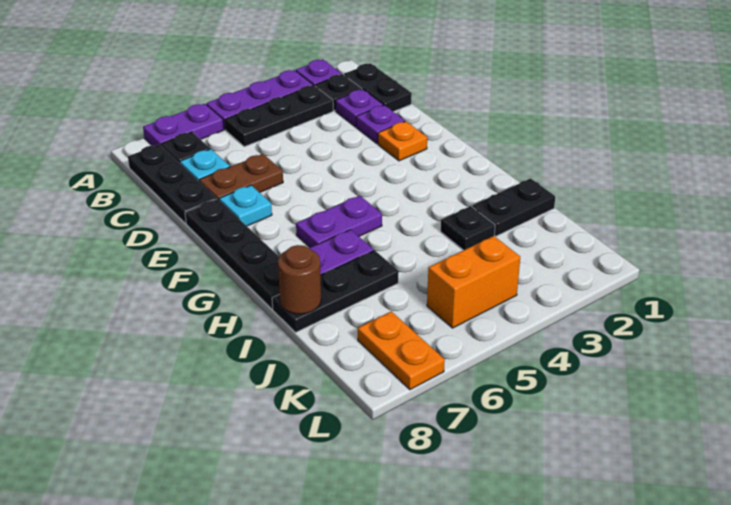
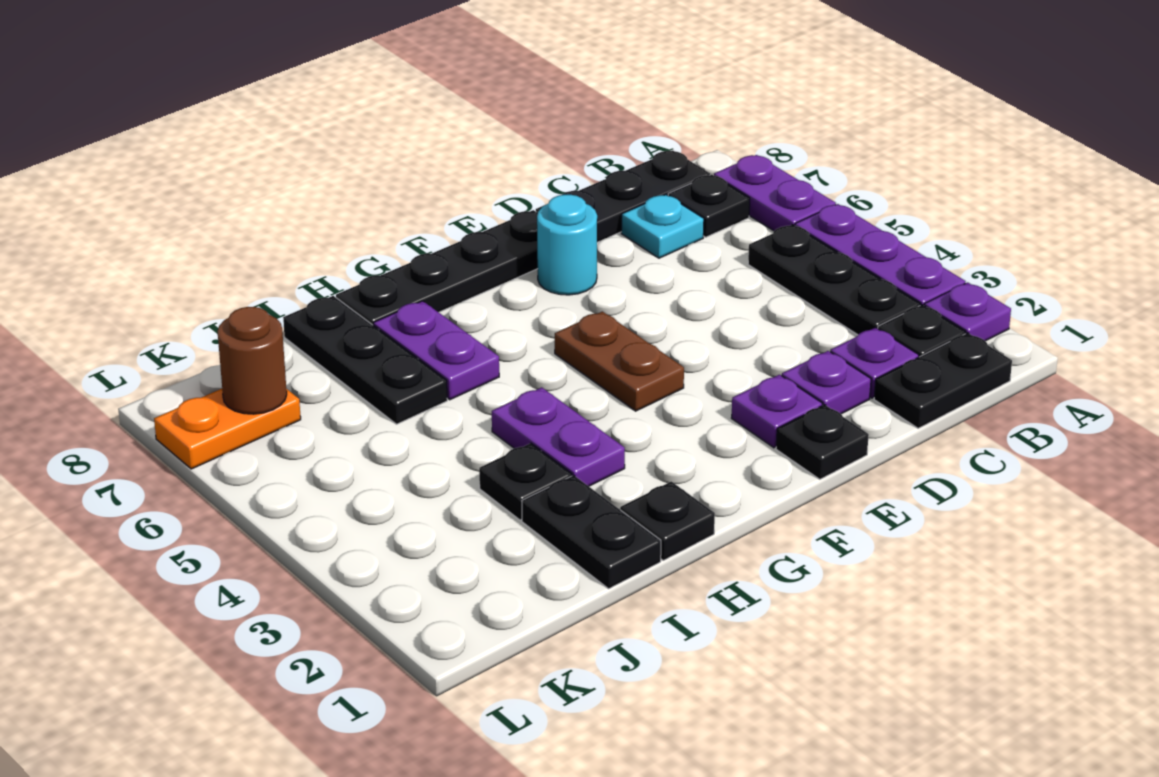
brown plate D6:D7 level 1 -> brown plate F4:F5 level 1
none -> black plate E1 level 1
orange plate E2 level 1 -> purple plate E2 level 1
cyan plate E7 level 1 -> cyan round brick E7 level 1
purple plate G5:G6 level 1 -> purple plate H3:H4 level 1
none -> black plate H1 level 1
brown round brick I8 level 2 -> brown round brick K7 level 2
orange brick K4:K5 level 1 -> none

